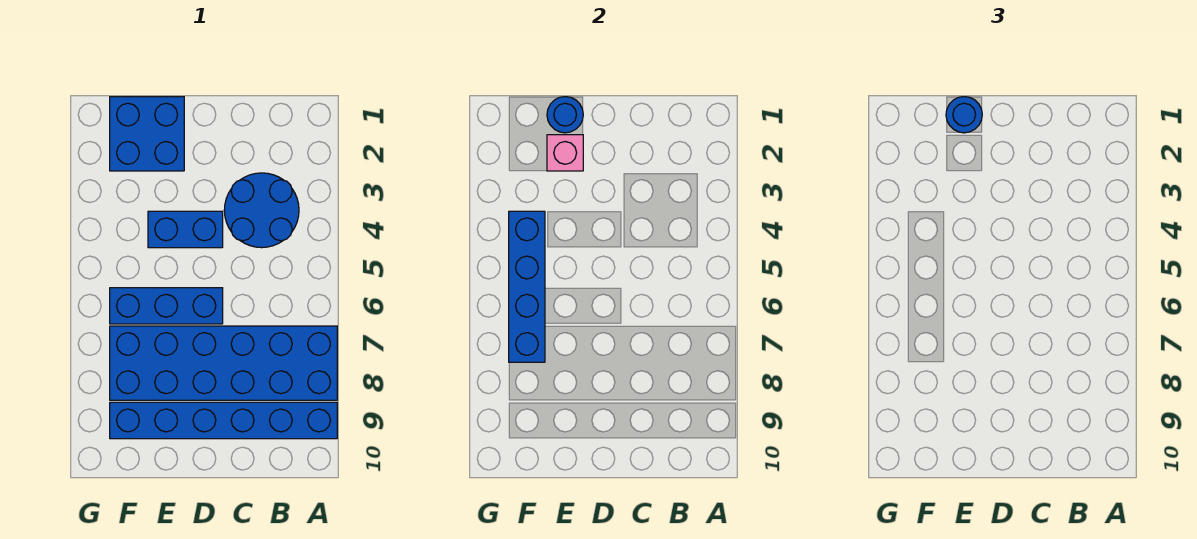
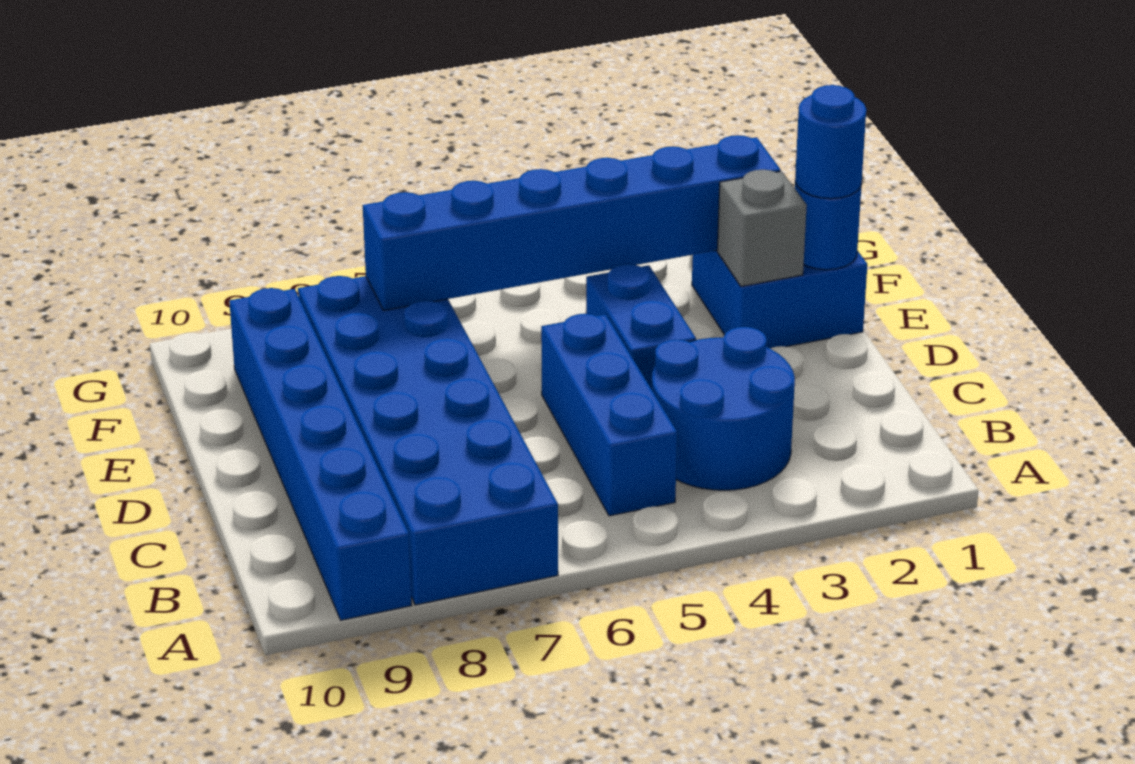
blue brick D6:F6 level 1 -> blue brick B5:D5 level 1
pink brick E2 level 2 -> grey brick E2 level 2
blue brick F4:F7 level 2 -> blue brick F2:F7 level 2

